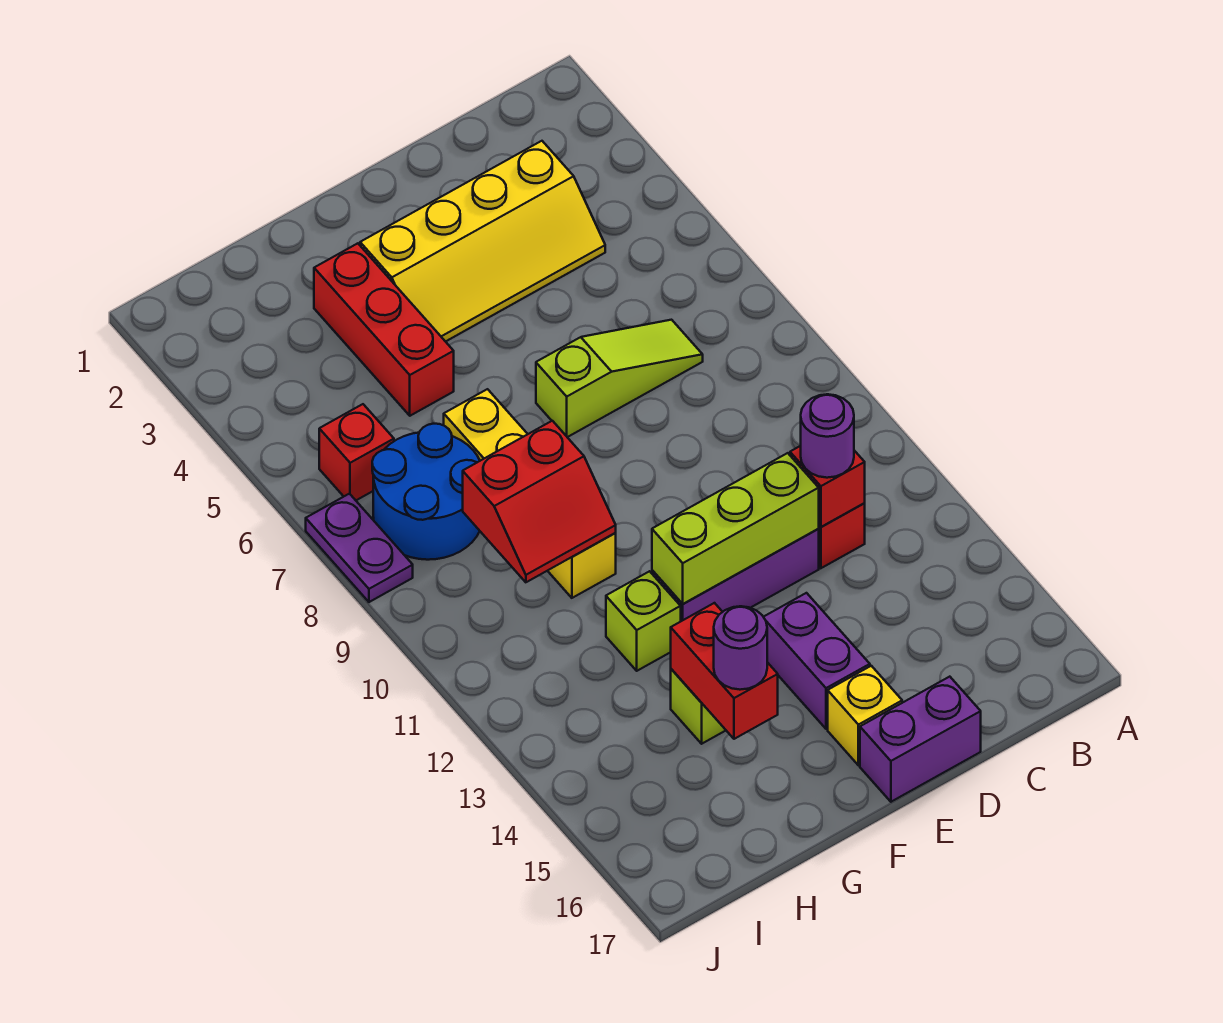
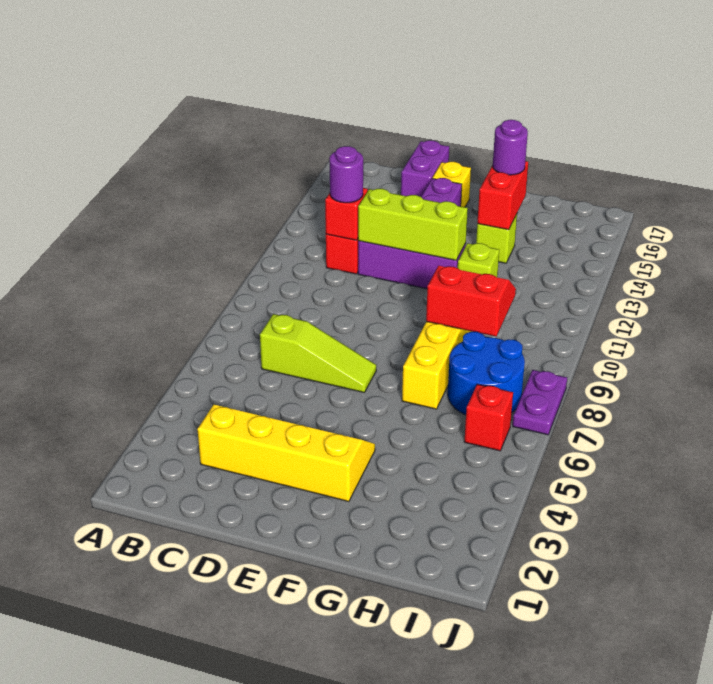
lime slope C7:E7 level 1 top E -> lime slope C7:E7 level 1 top C
purple brick D17:E17 level 1 -> purple brick D16:D17 level 1
red brick G3:G5 level 1 -> none

